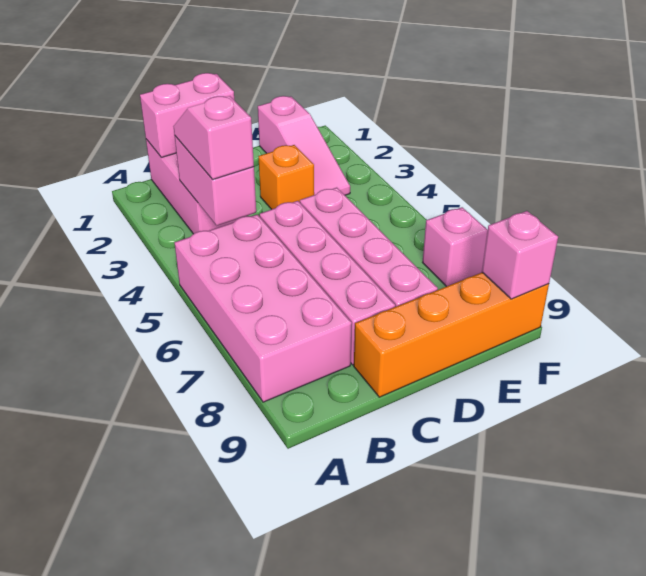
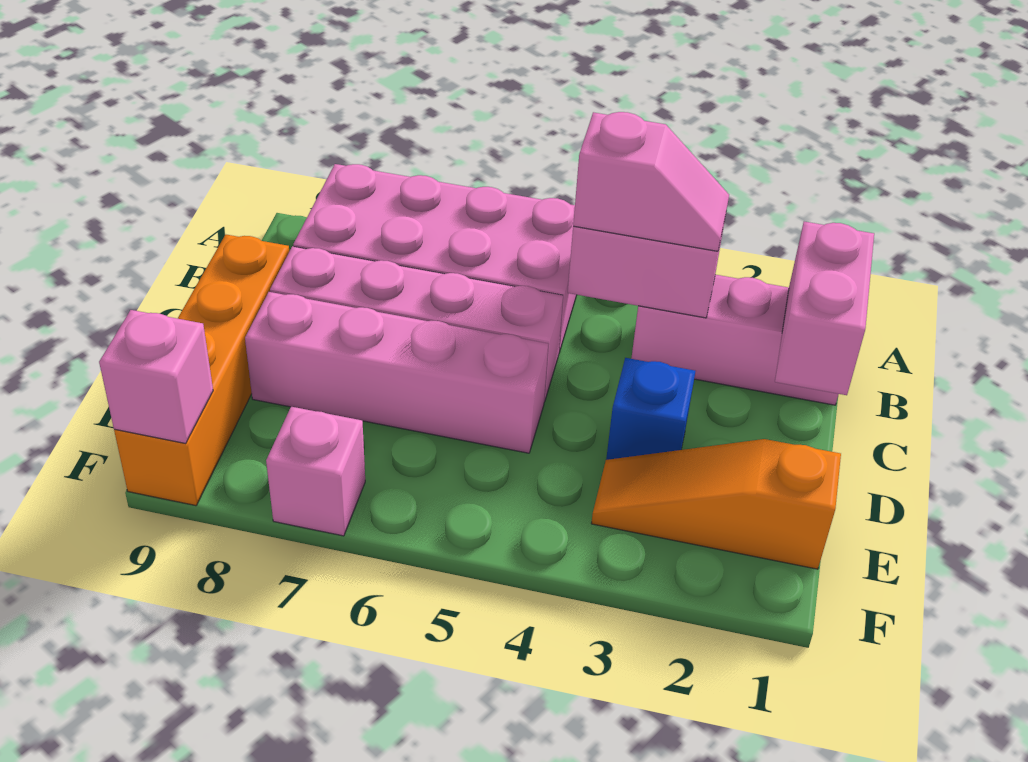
orange brick D3 level 1 -> blue brick D3 level 1
pink slope E1:E3 level 1 top 1 -> orange slope E1:E3 level 1 top 1

